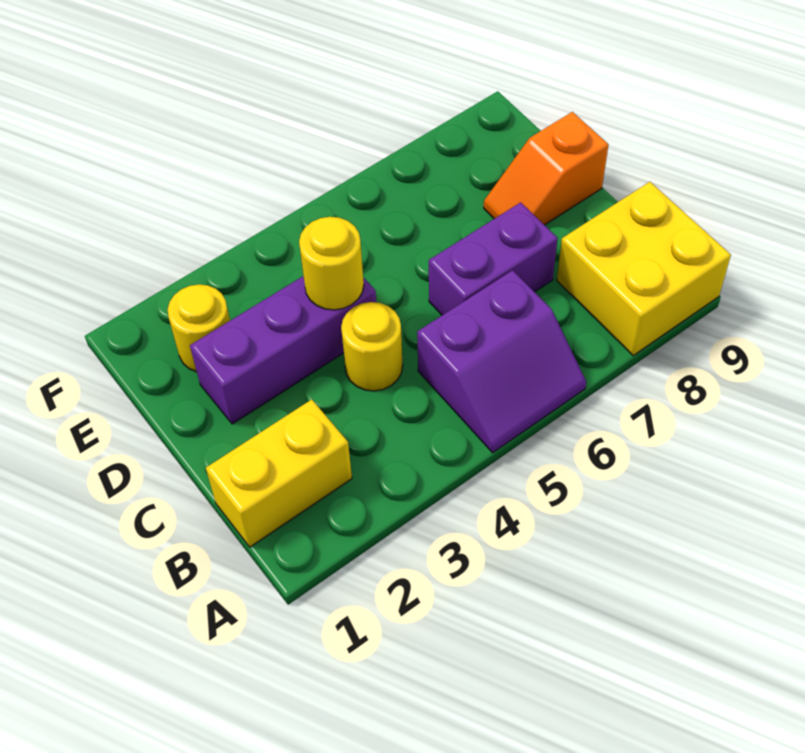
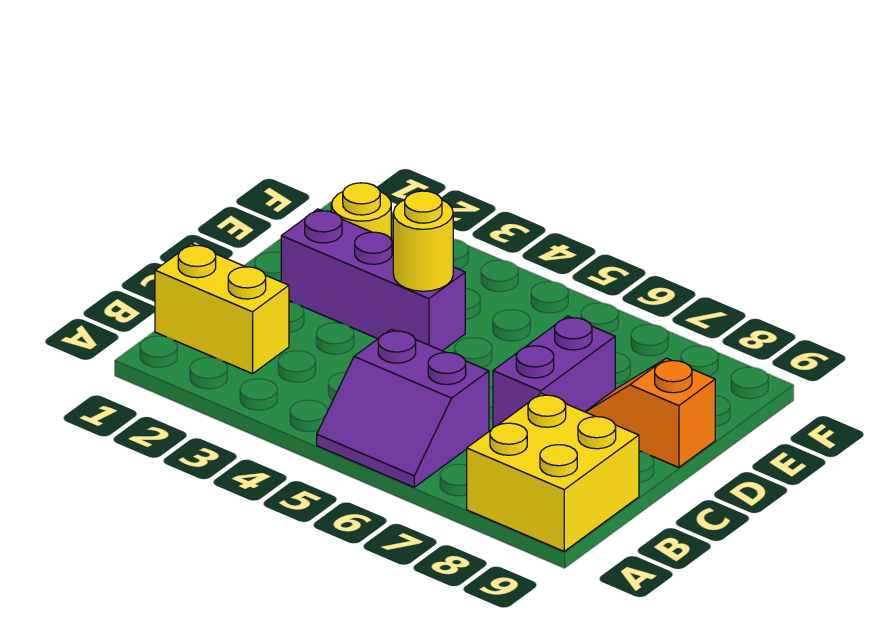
yellow round brick C4 level 1 -> none
purple brick C6:C7 level 1 -> purple brick C7:D7 level 1

